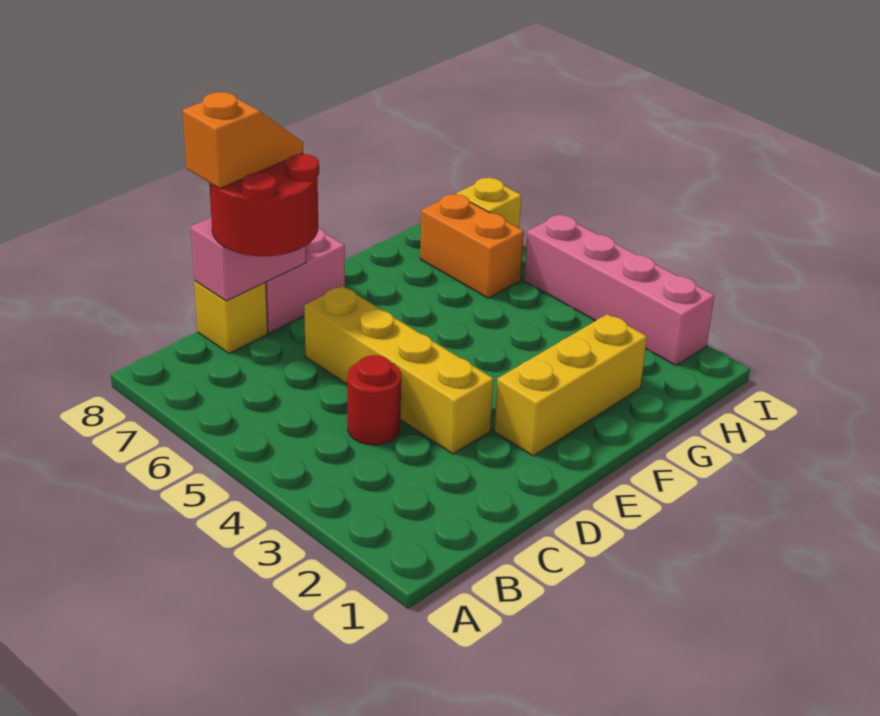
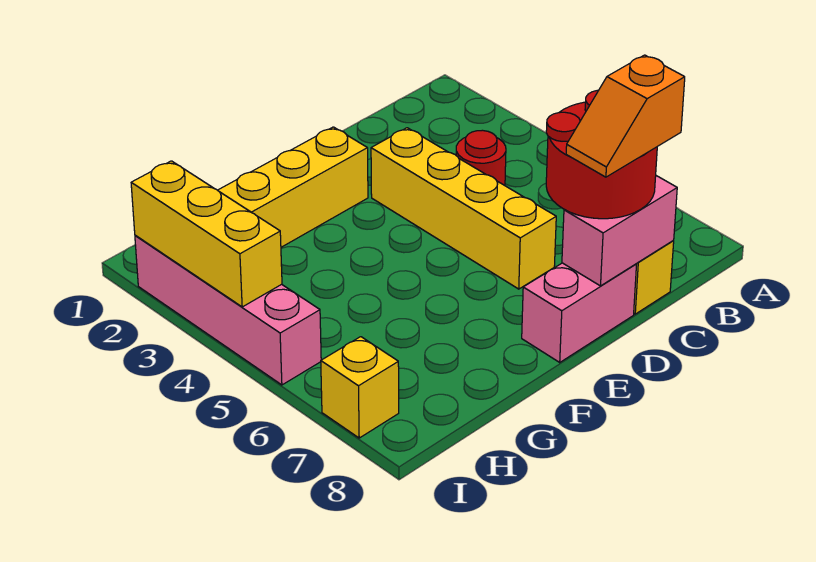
orange brick H6:H7 level 1 -> none
none -> yellow brick I2:I4 level 2

